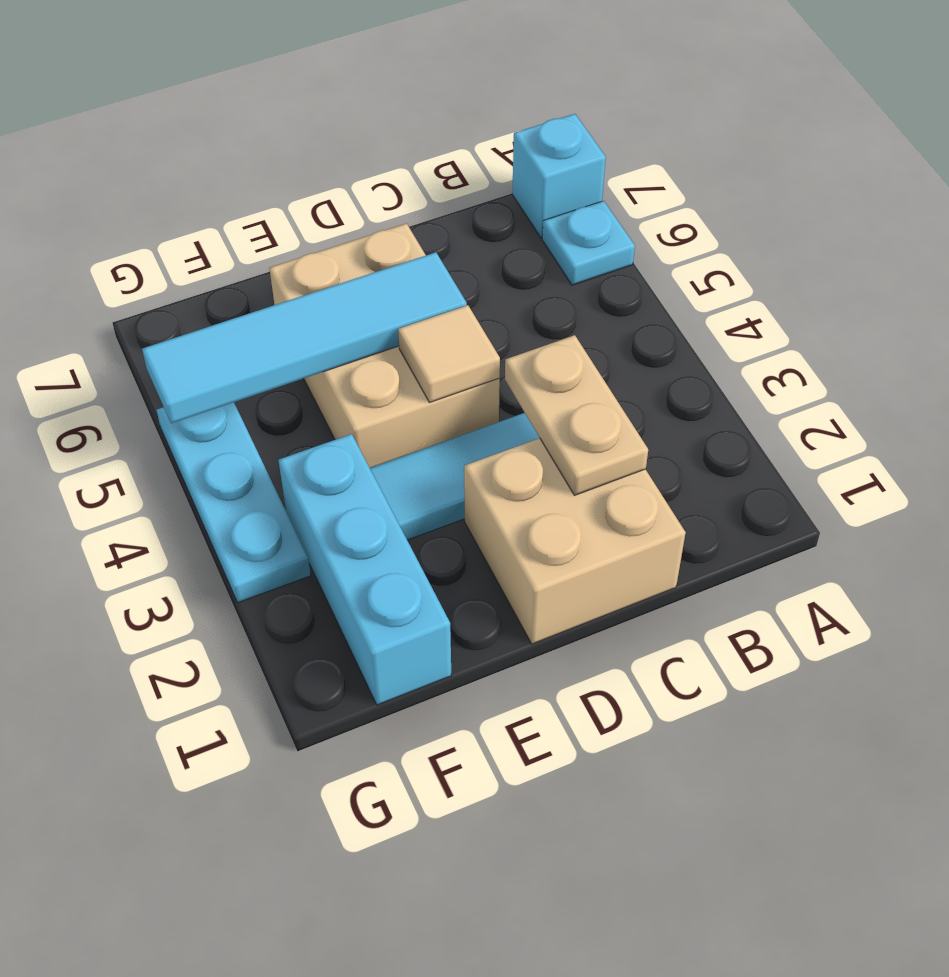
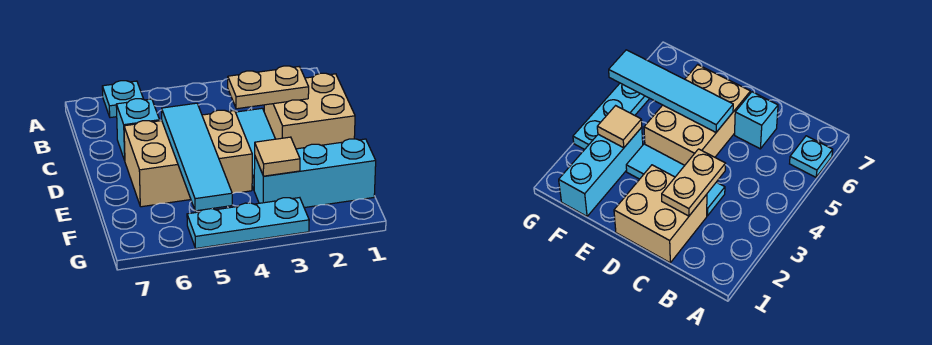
cyan brick A7 level 1 -> cyan brick C6 level 1
tan tile D4 level 2 -> tan tile F3 level 2

